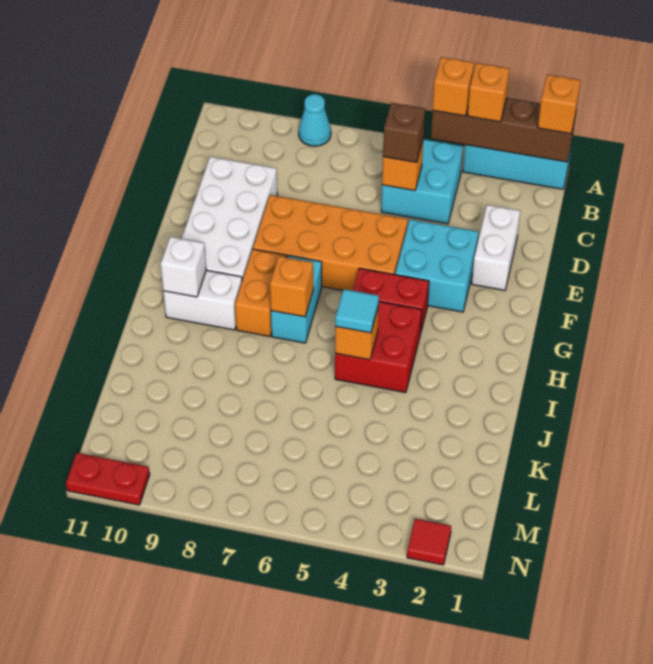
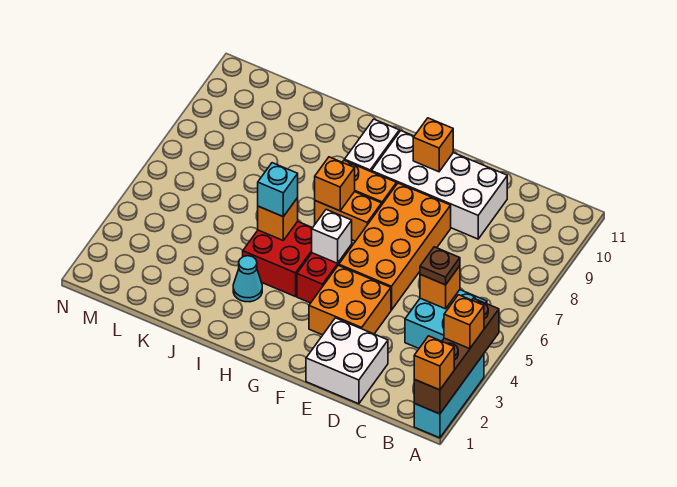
orange brick A4 level 3 -> orange brick F10 level 2
cyan cone A8 level 1 -> cyan cone I3 level 1
brown brick C5 level 3 -> brown plate C5 level 3
white brick D2:E2 level 1 -> white brick D1:E2 level 1
cyan brick E3:F4 level 1 -> orange brick E3:F4 level 1
cyan brick G7:H7 level 1 -> orange brick G7:H7 level 1
white brick H10 level 2 -> white brick G5 level 2
cyan tile I5 level 3 -> cyan brick I5 level 3
red tile N2 level 1 -> none
red plate N10:N11 level 1 -> none

